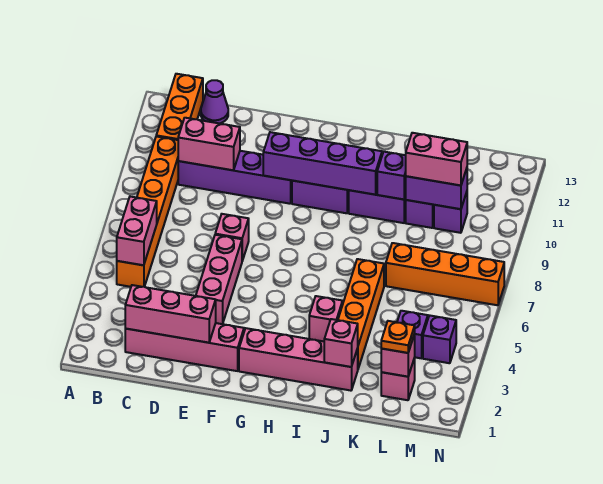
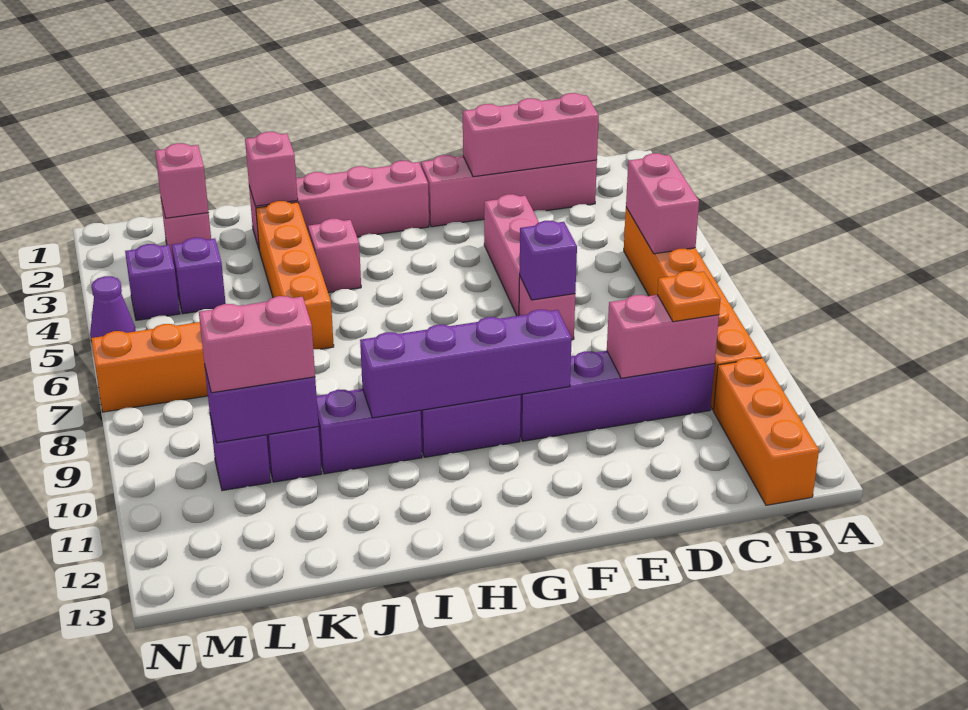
purple cone C13 level 1 -> purple cone N5 level 1
purple brick J10 level 2 -> purple brick E7 level 2
orange plate L2 level 3 -> orange plate C10 level 3

